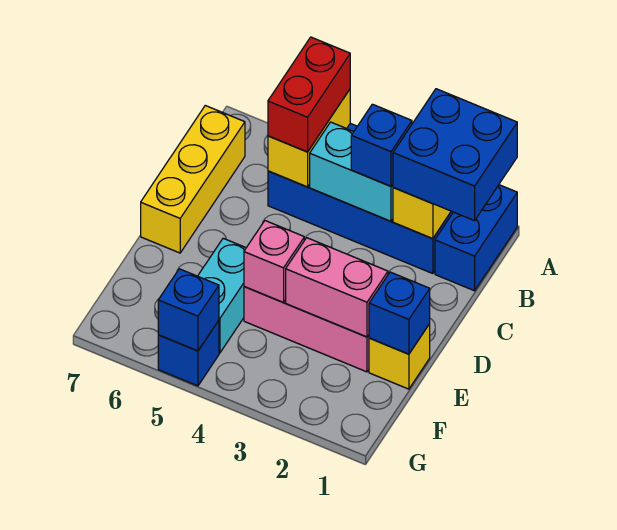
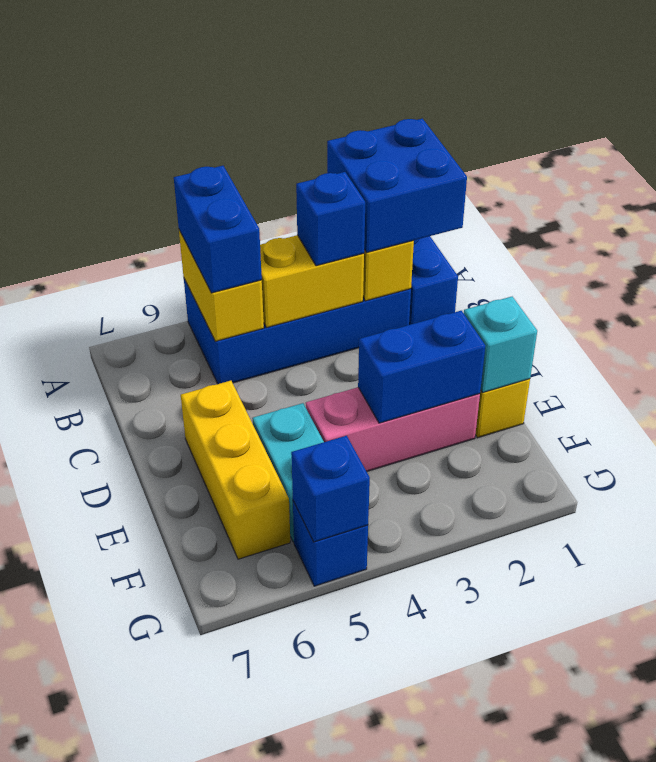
red brick A5:B5 level 3 -> blue brick A5:B5 level 3
cyan brick B3:B4 level 2 -> yellow brick B3:B4 level 2
yellow brick B7:D7 level 1 -> yellow brick D6:F6 level 1
blue brick E1 level 2 -> cyan brick E1 level 2
pink brick E2:E3 level 2 -> blue brick E2:E3 level 2
pink brick E4 level 2 -> none

